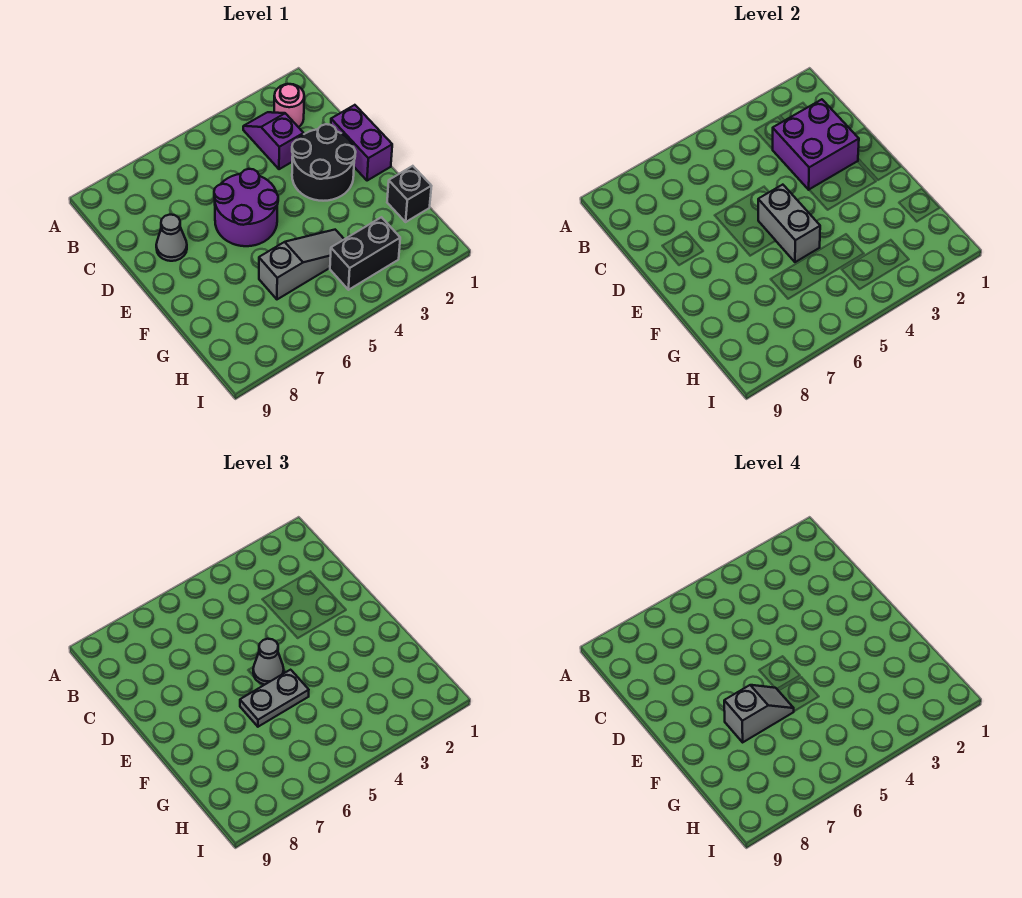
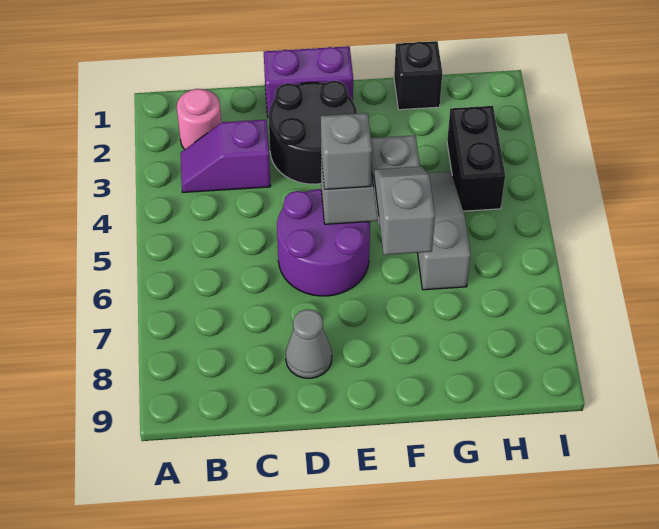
purple brick C2:D3 level 2 -> none
grey cone E5 level 3 -> grey brick E5 level 3

